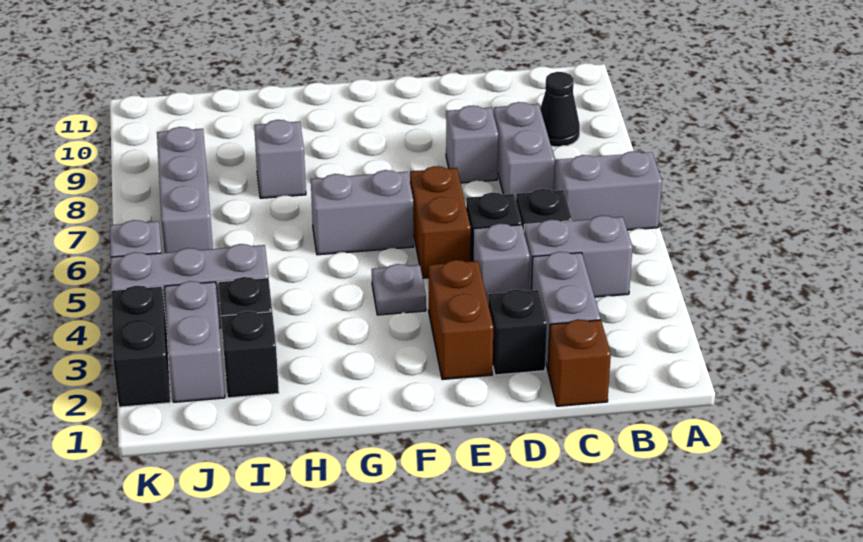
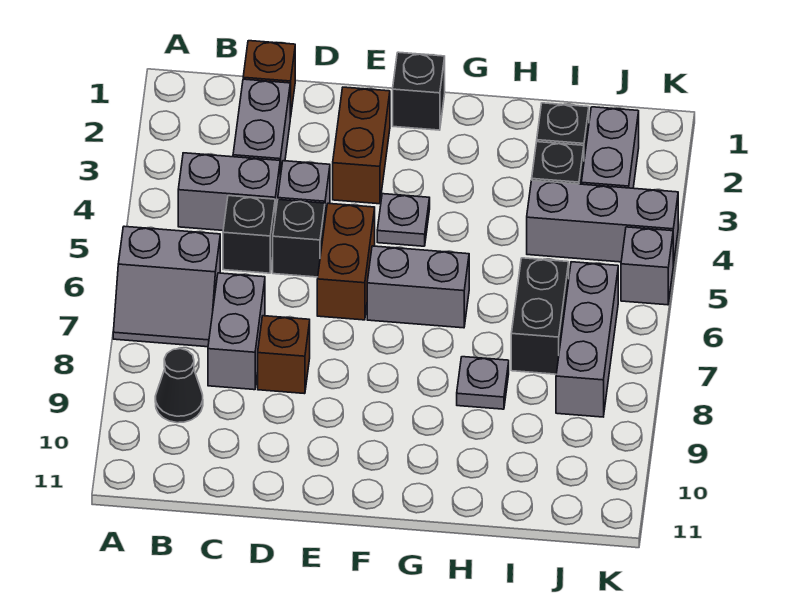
black brick D2 level 1 -> black brick F1 level 1
grey brick D8 level 1 -> brown brick D8 level 1
grey brick H8 level 1 -> grey plate H8 level 1
black brick K2:K3 level 1 -> black brick I6:I7 level 1

